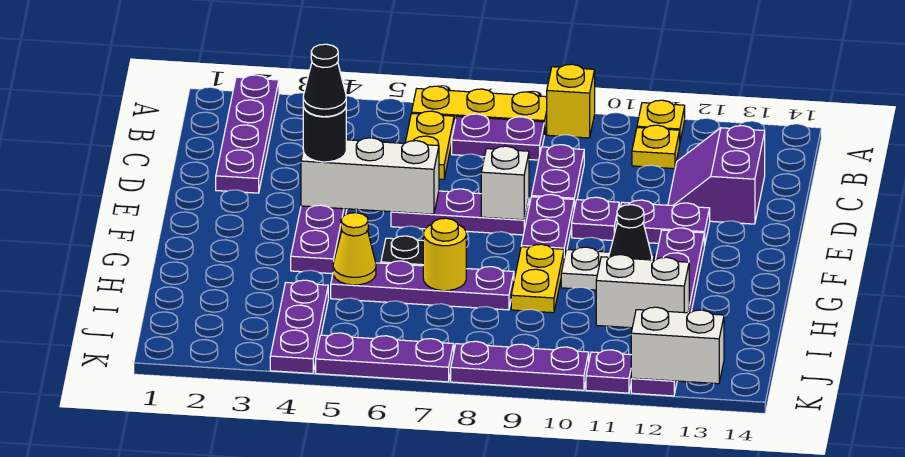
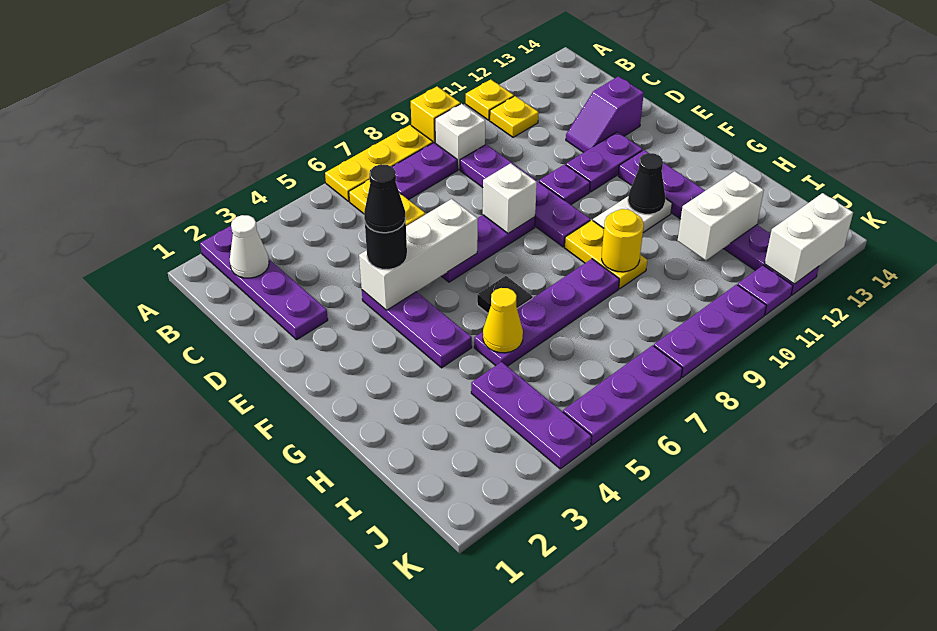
none -> white cone B2 level 2
none -> white brick B9 level 1
purple slope C12:D13 level 1 top 13 -> purple slope D12:D13 level 1 top 13
yellow round brick H7 level 2 -> yellow round brick H9 level 2

